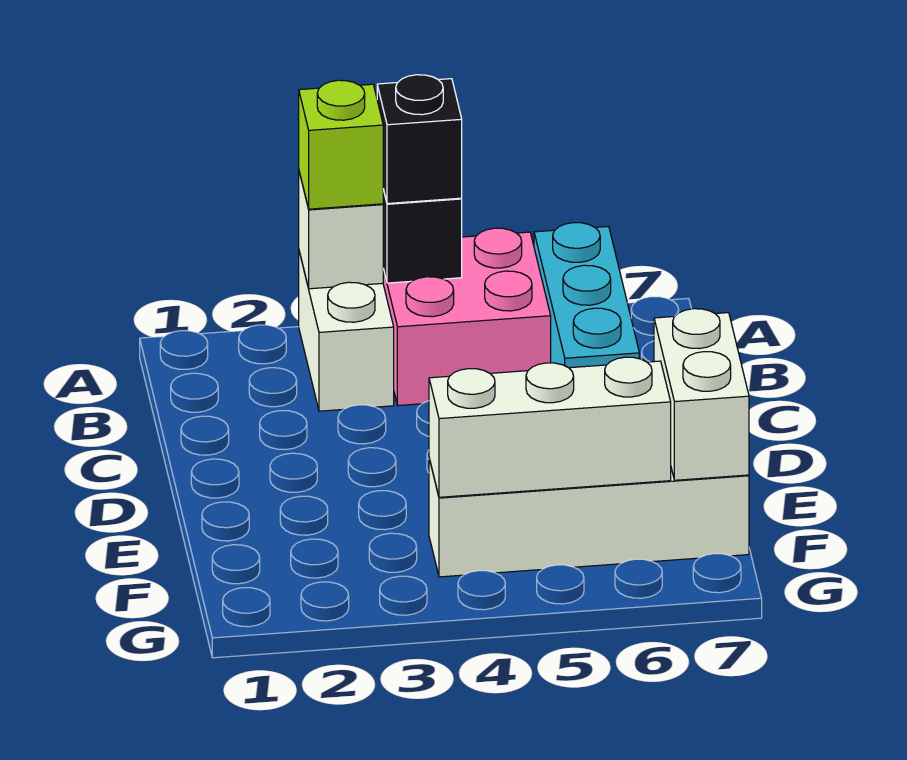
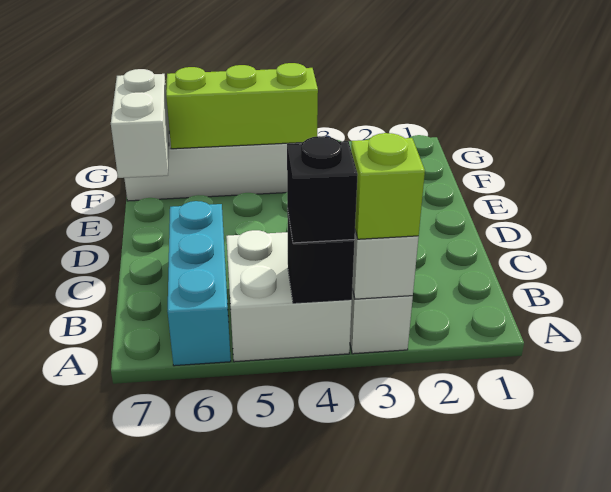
pink brick A4:B5 level 1 -> white brick A4:B5 level 1
white brick F4:F6 level 2 -> lime brick F4:F6 level 2

